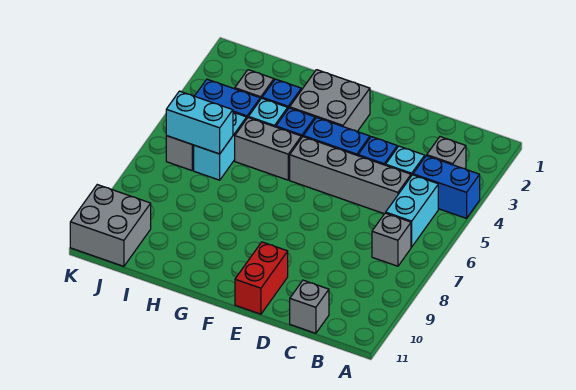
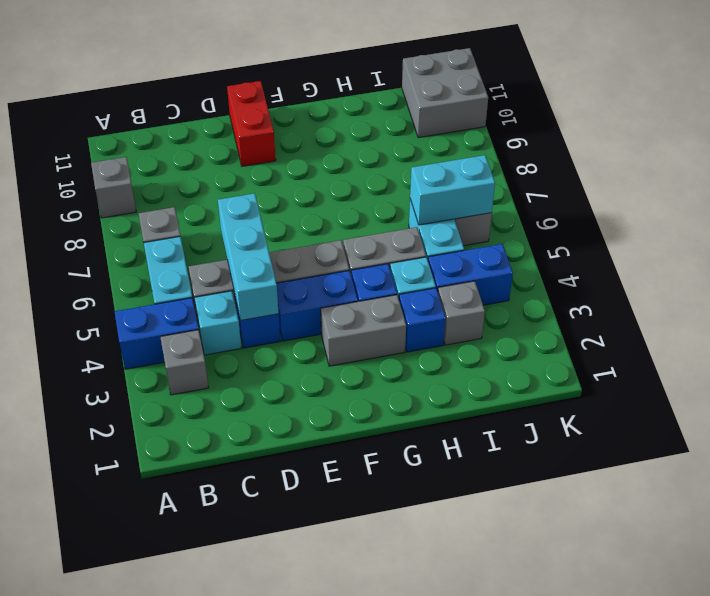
grey brick C11 level 1 -> grey brick A9 level 1
none -> cyan brick D4:D6 level 2
grey brick F2:G3 level 1 -> grey brick F3:G3 level 1

